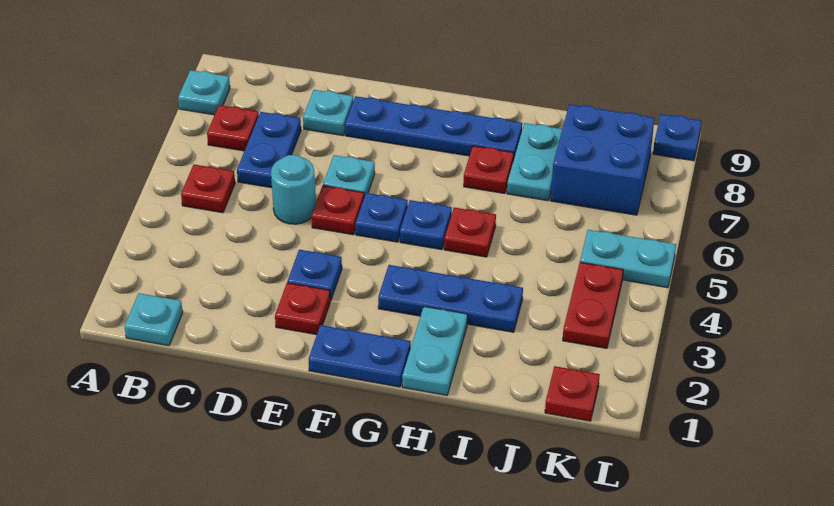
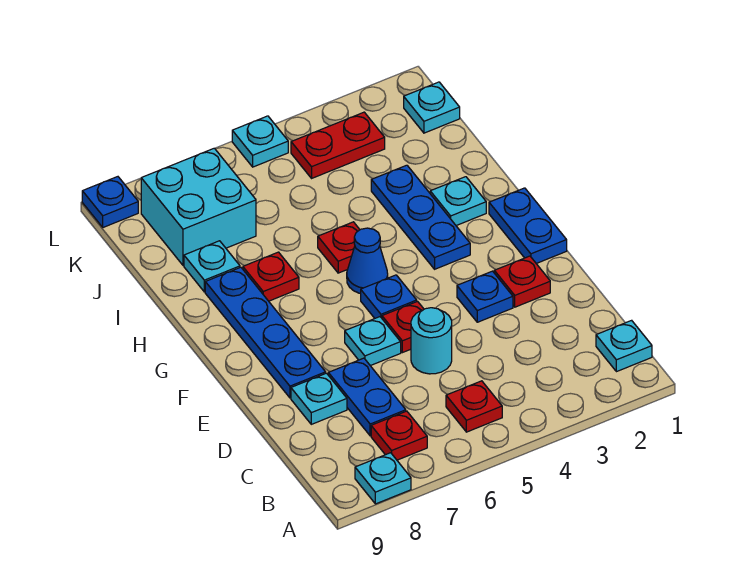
blue plate C6:C7 level 1 -> blue plate C7:D7 level 1
blue plate G5 level 1 -> blue cone G5 level 1
cyan plate H1:H2 level 1 -> cyan plate H2 level 1
cyan plate I7:I8 level 1 -> cyan plate I8 level 1
blue brick J7:K8 level 1 -> cyan brick J7:K8 level 1
red plate K1 level 1 -> cyan plate K1 level 1
cyan plate K5:L5 level 1 -> cyan plate L5 level 1

